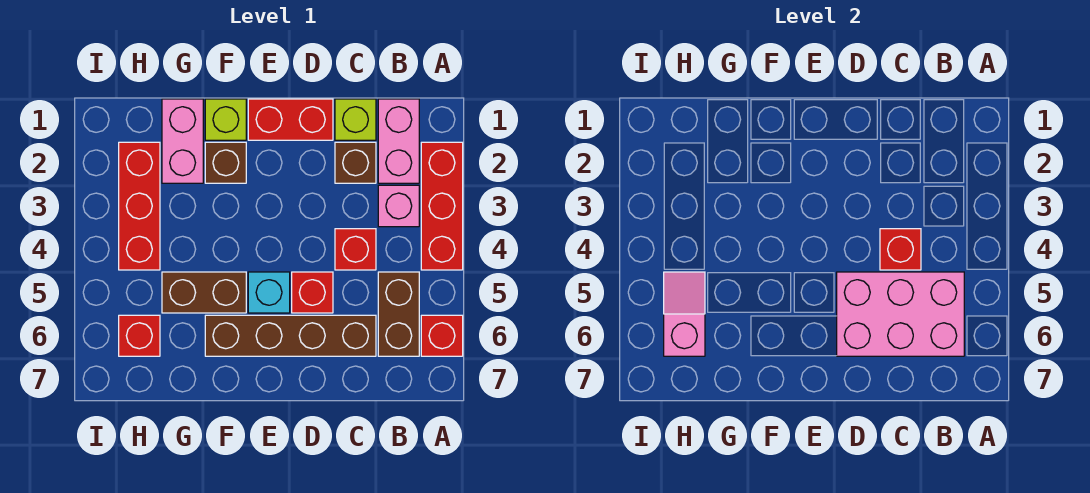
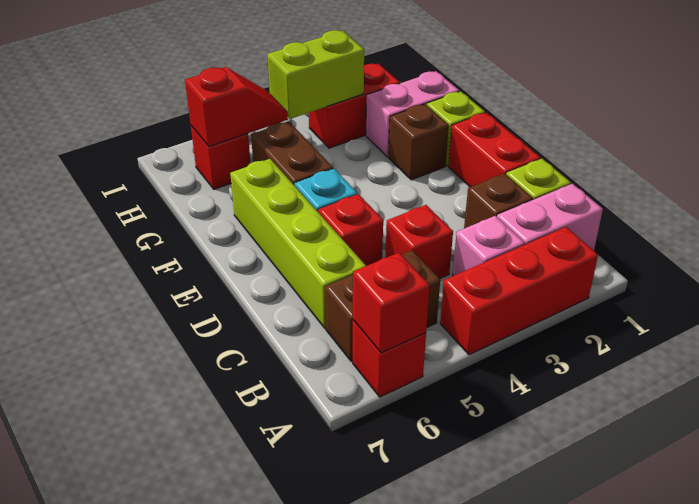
pink brick B5:D6 level 2 -> none
red brick C4 level 2 -> red brick A6 level 2
brown brick C6:F6 level 1 -> lime brick C6:F6 level 1
red brick H2:H4 level 1 -> red brick H2:H3 level 1
none -> lime brick H3:H4 level 2
pink slope H5:H6 level 2 top 6 -> red slope H5:H6 level 2 top 6

